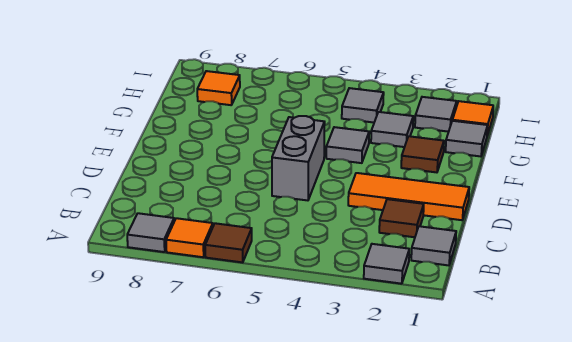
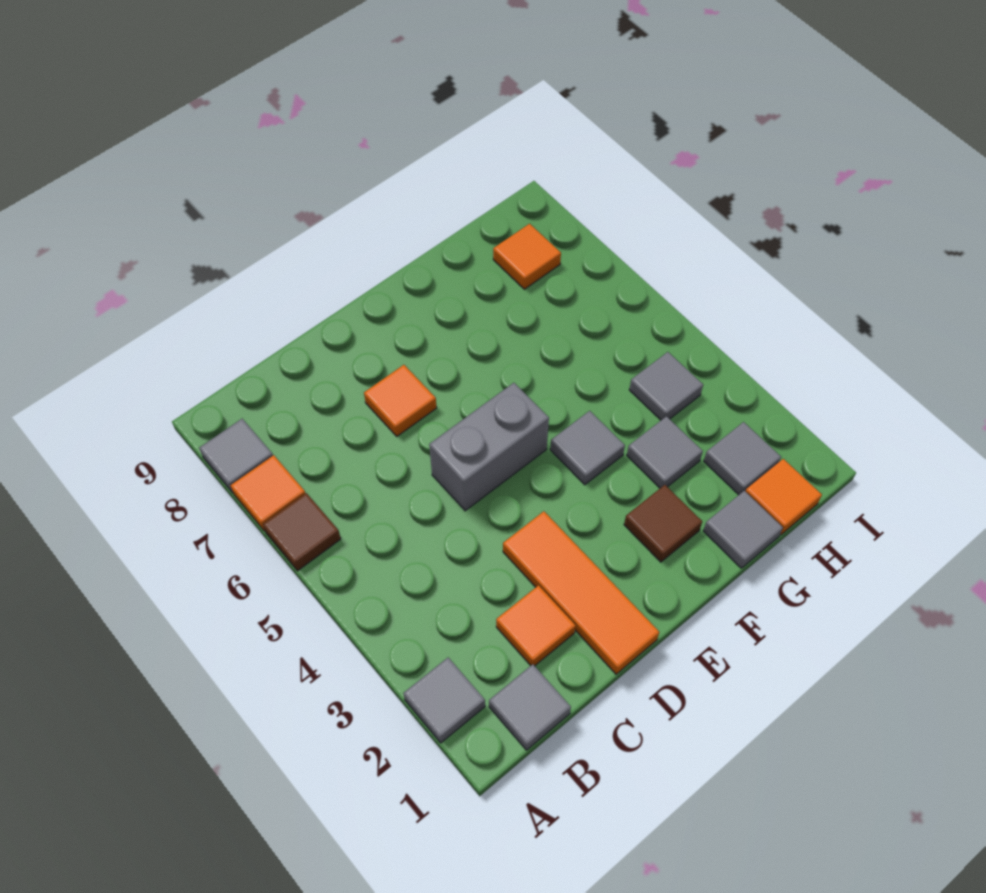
brown tile C2 level 1 -> orange tile C2 level 1
none -> orange tile D7 level 1

